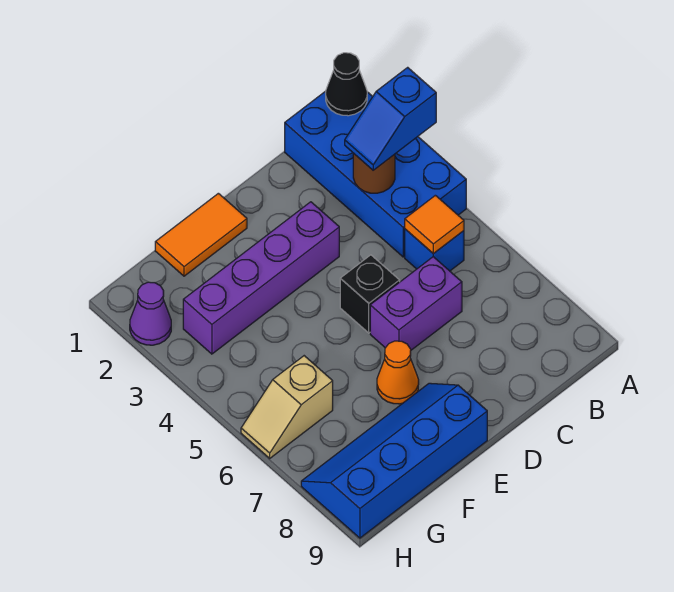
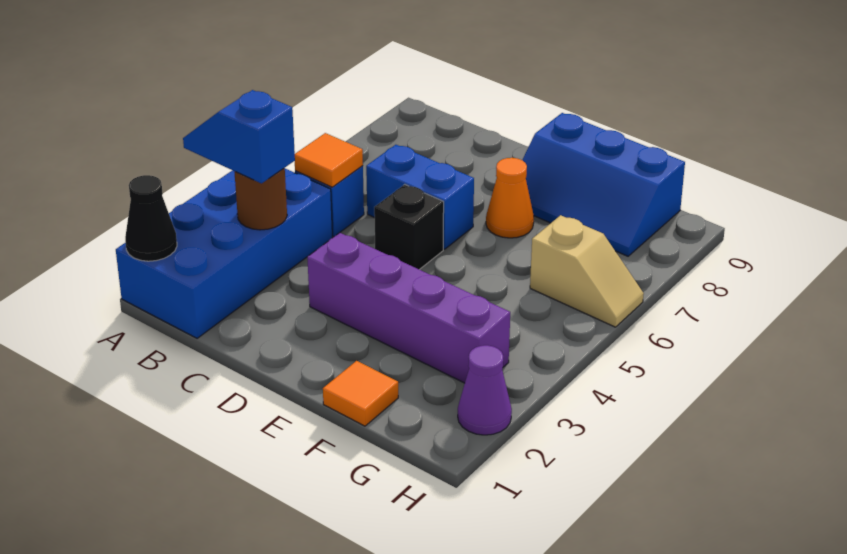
blue slope A3:B3 level 3 top A -> blue slope A3:B3 level 3 top B
purple brick C6:D6 level 1 -> blue brick C6:D6 level 1
orange tile E1:F1 level 1 -> orange tile F1 level 1
blue slope E8:H9 level 1 top 9 -> blue slope E8:G9 level 1 top 9

